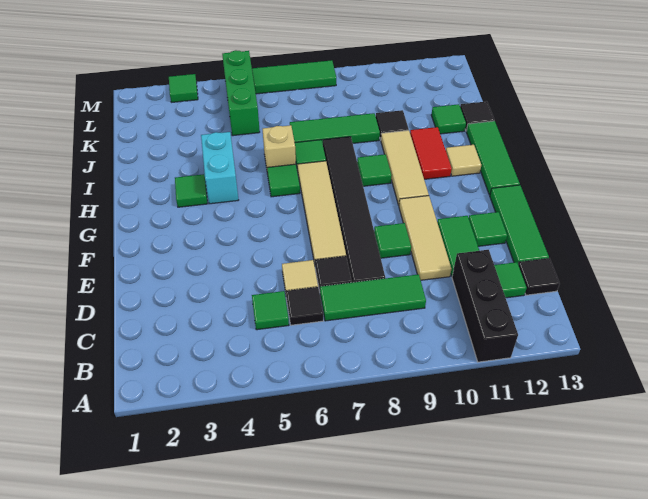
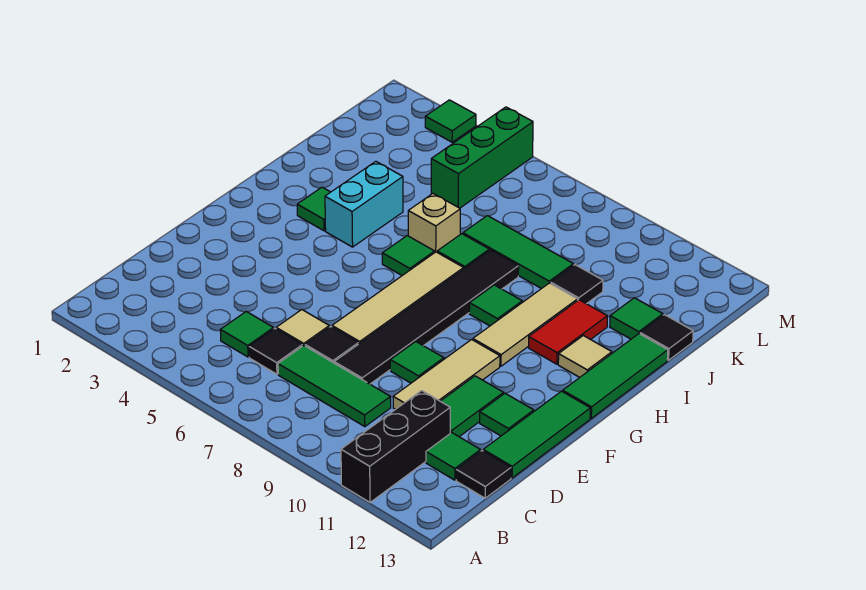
green tile M6:M8 level 1 -> none

